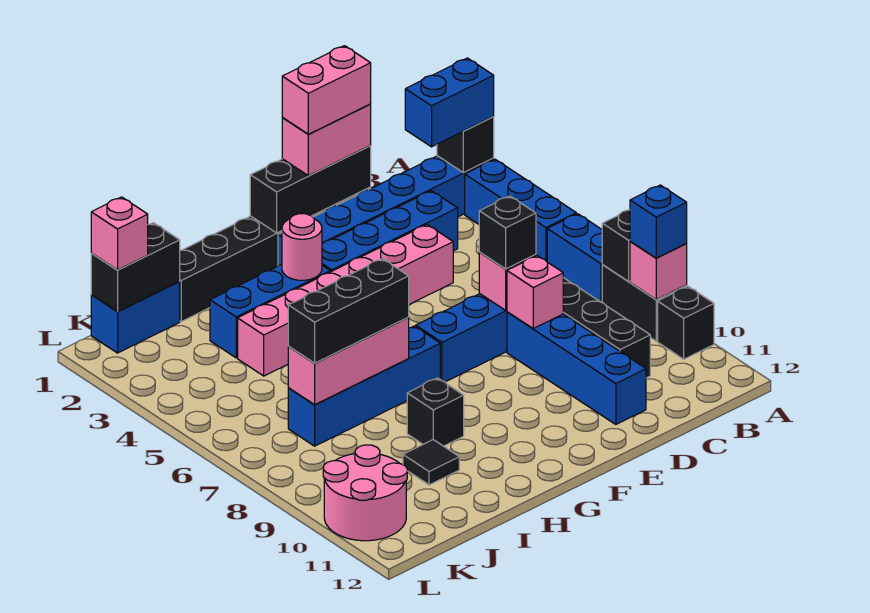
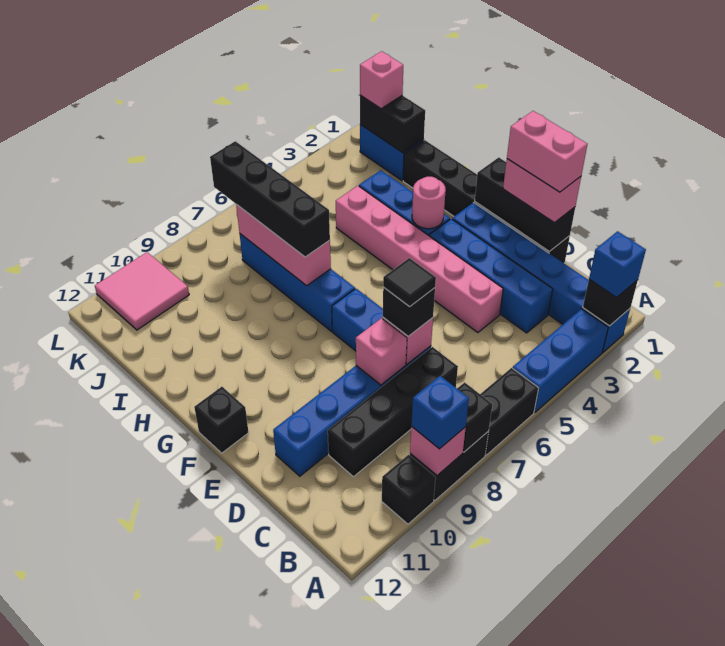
blue brick A2:B2 level 3 -> blue brick A2 level 3
blue brick A6:A7 level 1 -> black brick A6:A7 level 1
black brick H7:J7 level 3 -> black brick H7:K7 level 3
black brick H9 level 1 -> black brick F12 level 1
black tile I10 level 1 -> black tile D7 level 4
pink round brick K10:L11 level 1 -> pink tile K10:L11 level 1

